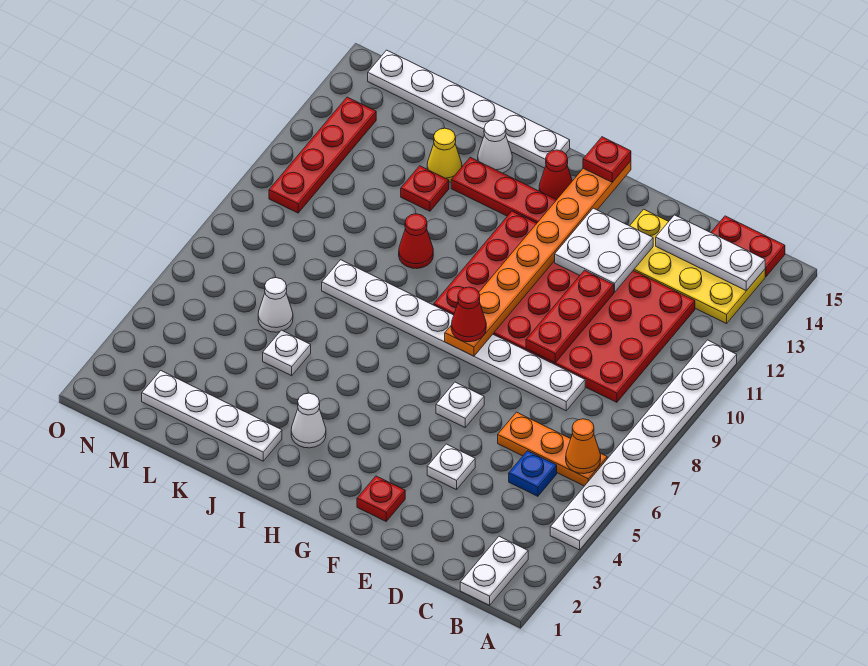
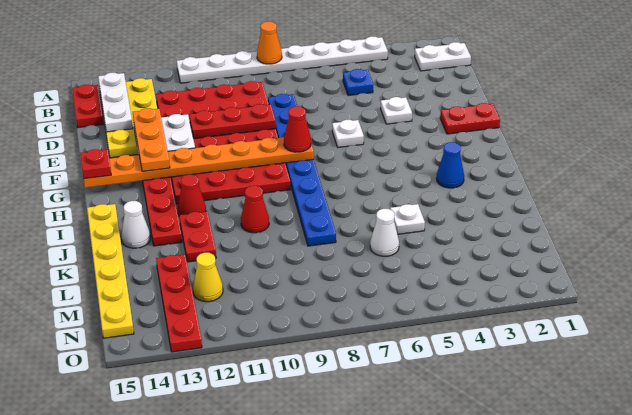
orange plate B6:D6 level 1 -> orange plate E13:G13 level 3
orange cone B6 level 2 -> orange cone A8 level 2
white plate D8:K8 level 1 -> blue plate D8:K8 level 1
red plate F2 level 1 -> red plate F1:F2 level 1
red cone H14 level 1 -> red cone I12 level 1
white cone I3 level 1 -> blue cone I3 level 1
white plate I15:N15 level 1 -> yellow plate I15:N15 level 1
white plate J2:M2 level 1 -> none
red plate K12 level 1 -> red plate J12:K12 level 1
yellow cone K13 level 1 -> yellow cone M12 level 1
red plate N10:N13 level 1 -> red plate L13:O13 level 1

